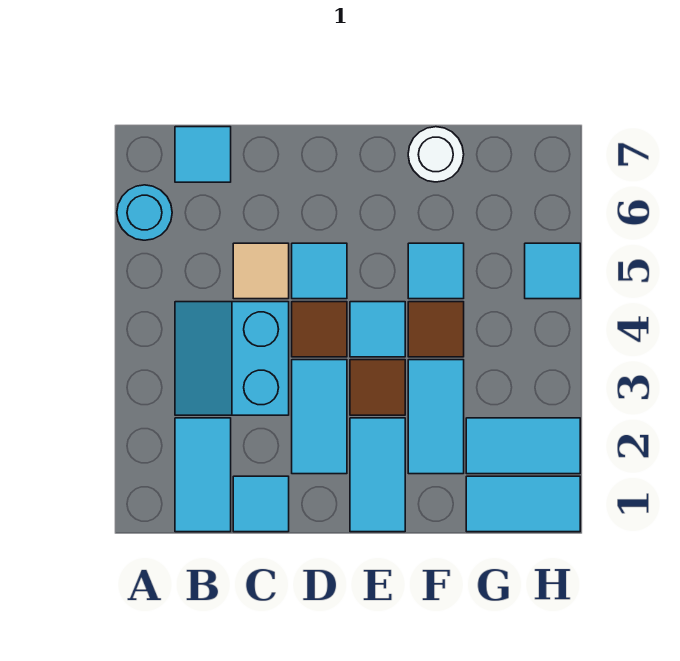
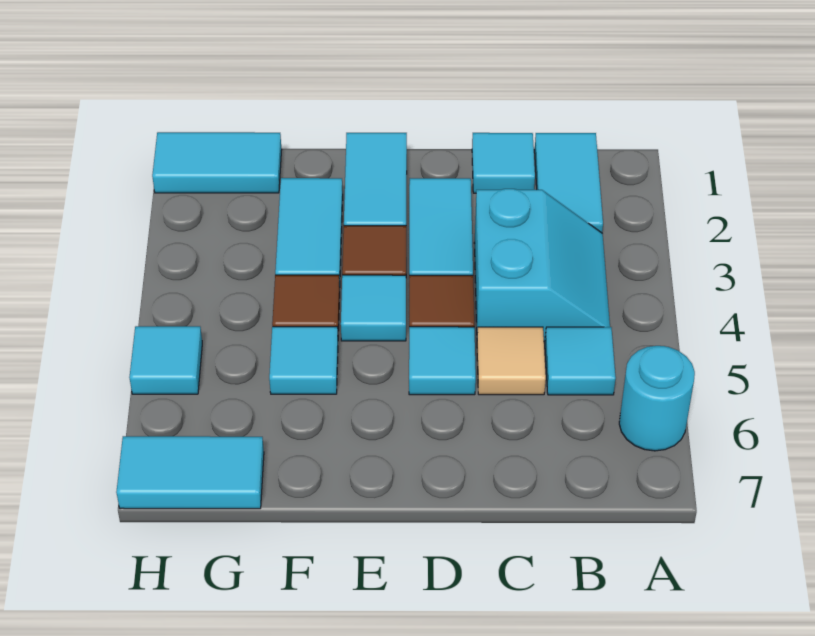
cyan tile B7 level 1 -> cyan tile B5 level 1
white round brick F7 level 1 -> none
cyan tile G2:H2 level 1 -> cyan tile G7:H7 level 1

